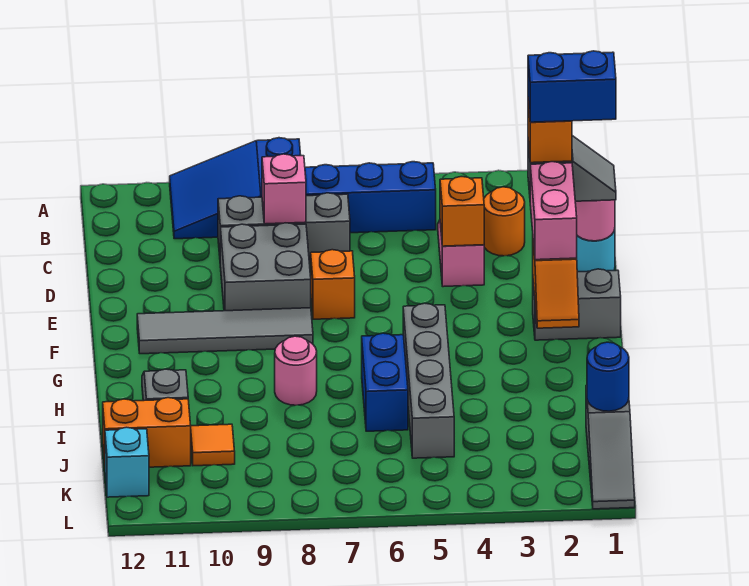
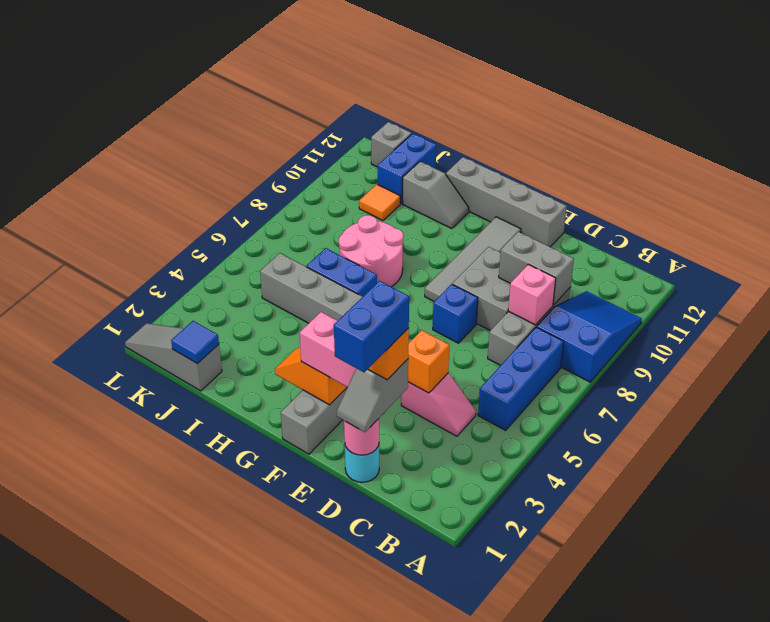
orange round brick C3 level 1 -> none
none -> grey brick C9:D9 level 2
orange brick E7 level 1 -> blue brick E7 level 1
none -> grey brick E12:H12 level 1
pink round brick H8 level 1 -> pink round brick H7:I8 level 1
blue round brick J1 level 2 -> blue tile J1 level 2
orange brick J11:J12 level 1 -> blue brick J11:J12 level 1
cyan brick K12 level 1 -> grey brick K12 level 1

